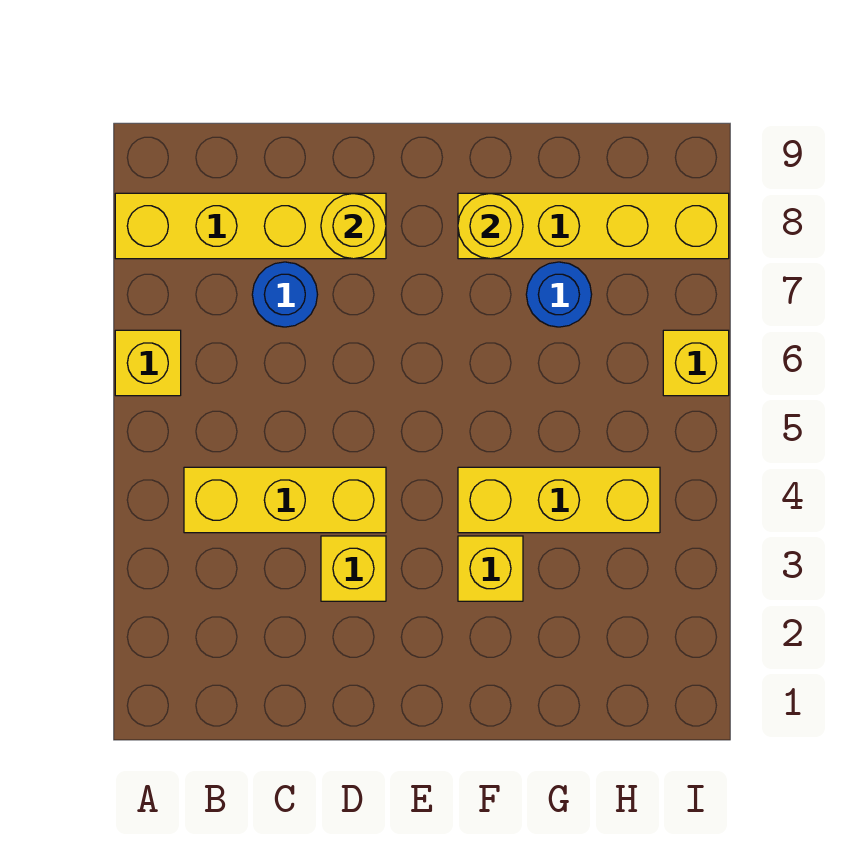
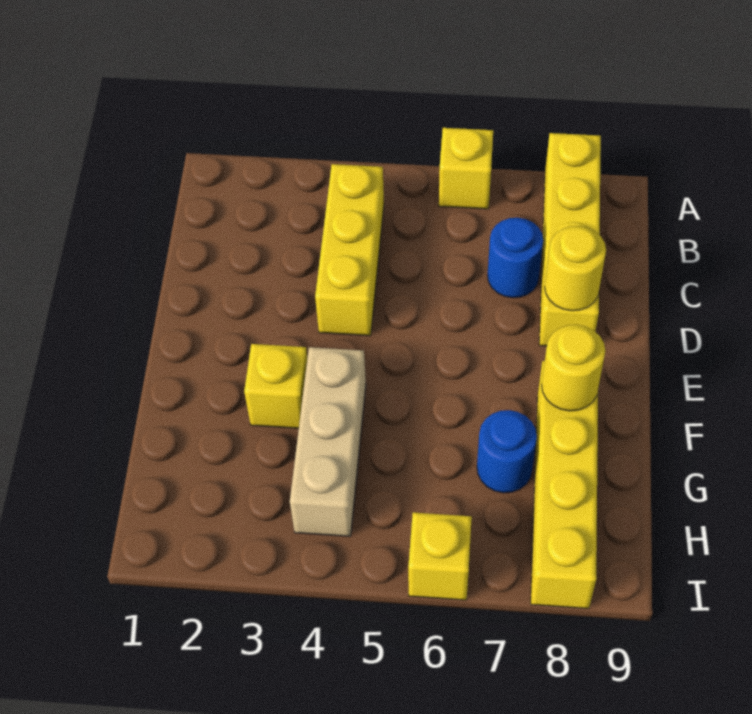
yellow brick D3 level 1 -> none
yellow brick F4:H4 level 1 -> tan brick F4:H4 level 1

